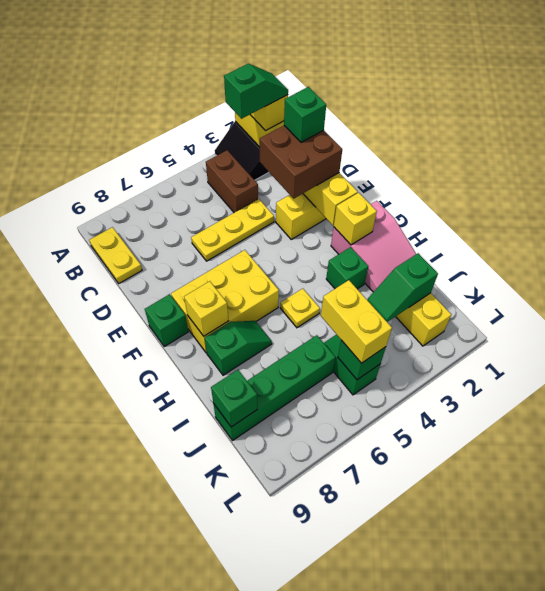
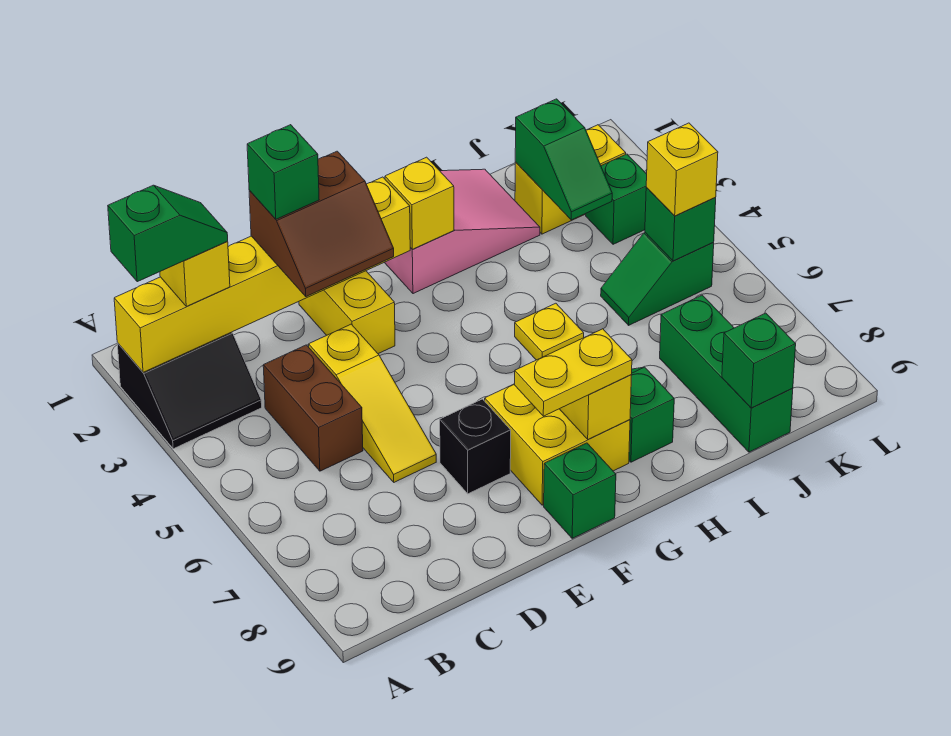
green slope B2:B3 level 4 top 3 -> green slope A2:B2 level 4 top A
brown brick B4:C4 level 1 -> brown brick C4:C5 level 1
yellow plate B9:C9 level 1 -> yellow plate F8:G8 level 3
brown brick D2:E3 level 3 -> brown slope D2:E3 level 3 top 2
yellow plate D4:D6 level 1 -> yellow slope D4:D6 level 1 top 4
none -> black brick E7 level 1
yellow brick F6:G8 level 1 -> yellow brick F7:G8 level 1
green brick H3 level 1 -> green brick K3 level 1
yellow brick J5:K5 level 3 -> yellow brick K5 level 3
green brick J6:J9 level 1 -> green brick J7:J9 level 1

